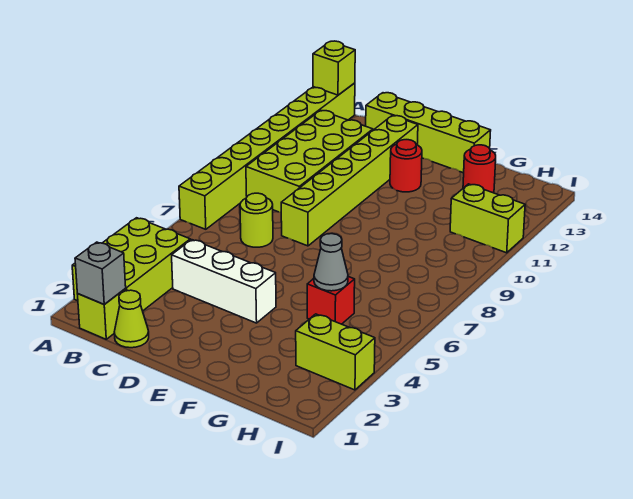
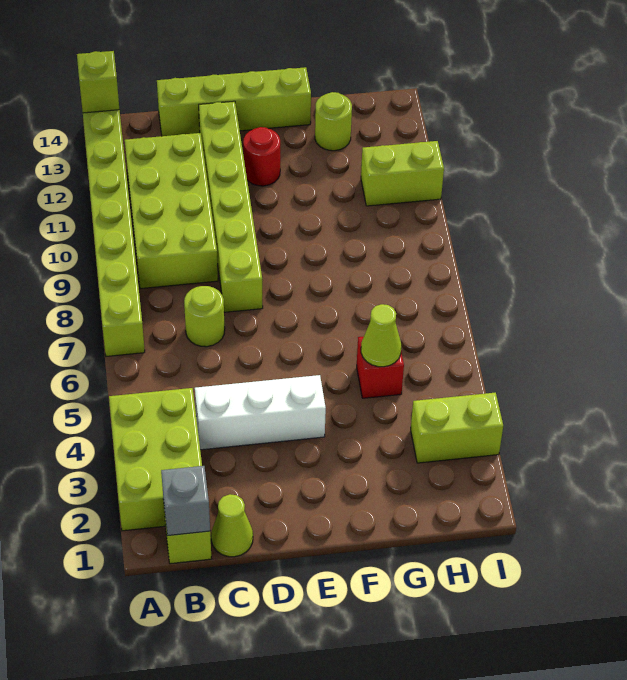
grey cone G5 level 2 -> lime cone G5 level 2
red round brick G13 level 1 -> lime round brick G13 level 1

